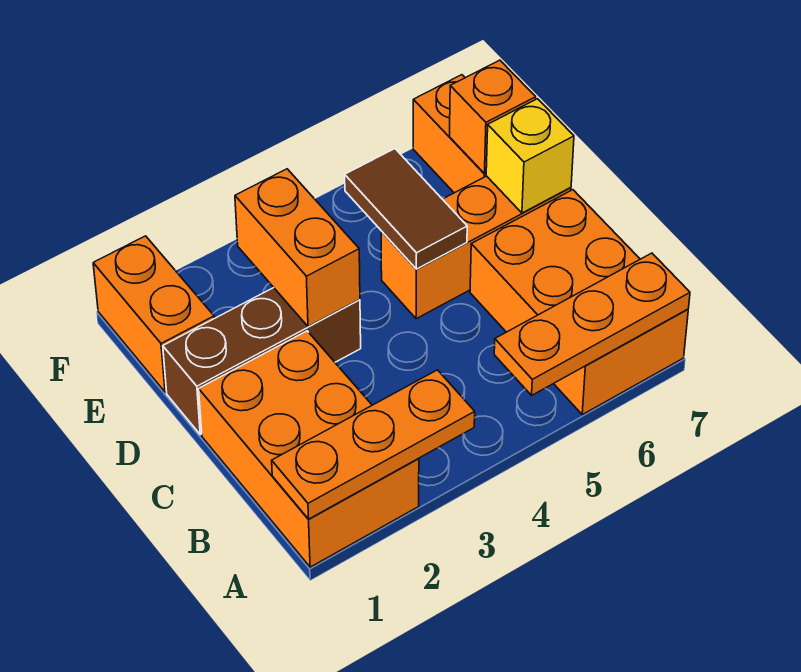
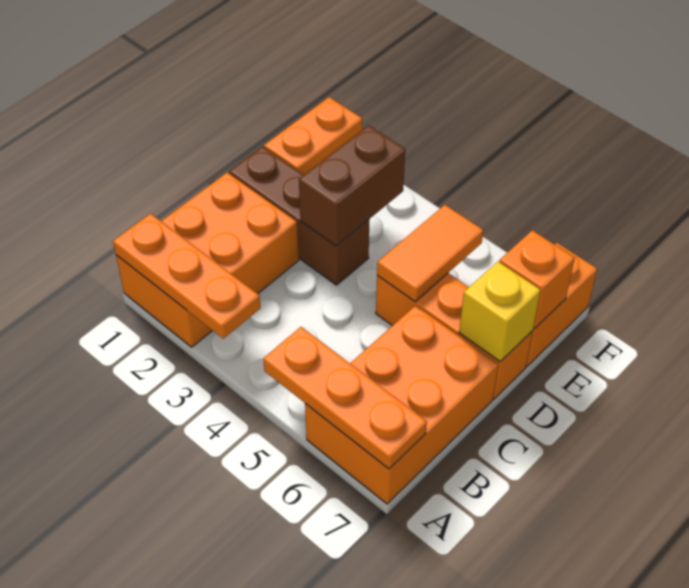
orange brick D3:E3 level 2 -> brown brick D3:E3 level 2
brown tile D5:E5 level 2 -> orange tile D5:E5 level 2

